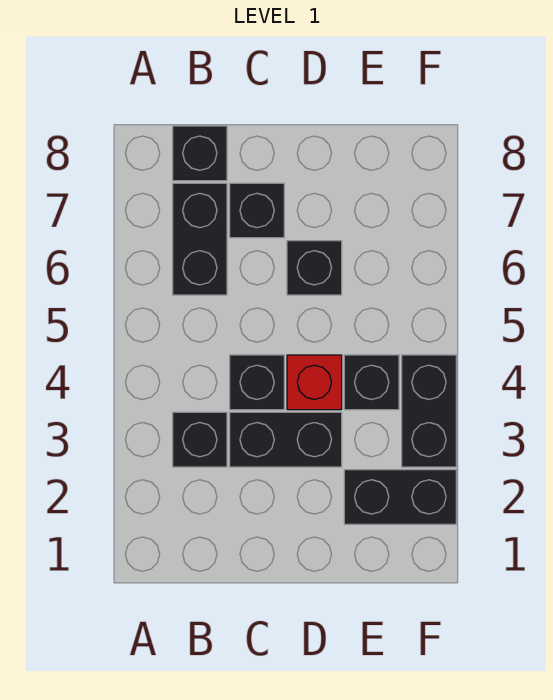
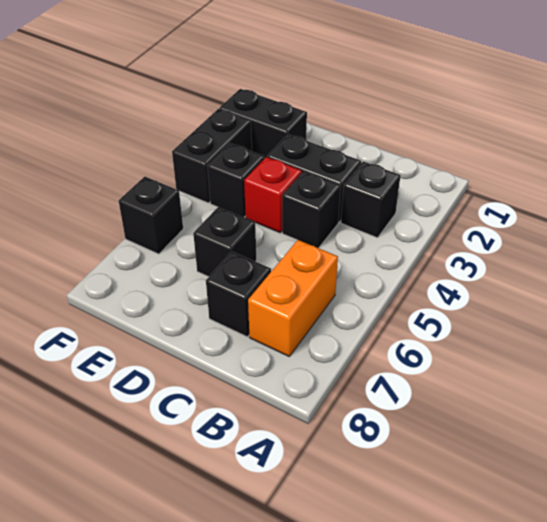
black brick B6:B7 level 1 -> orange brick B6:B7 level 1
black brick B8 level 1 -> black brick F6 level 1

